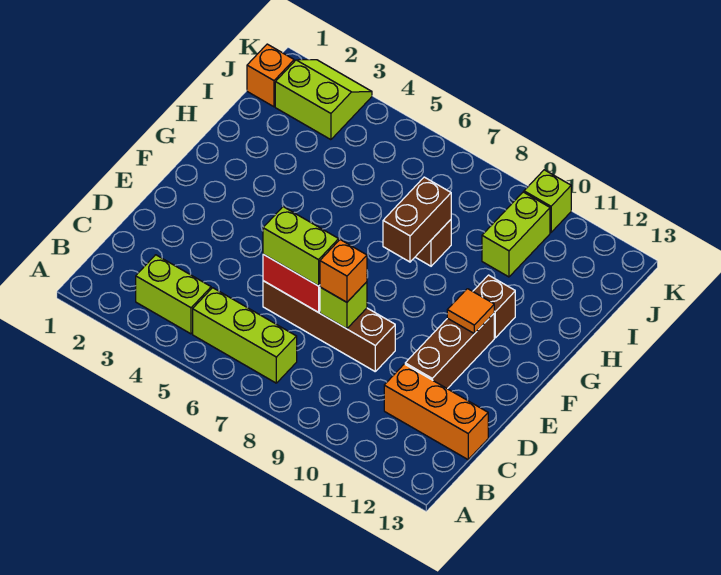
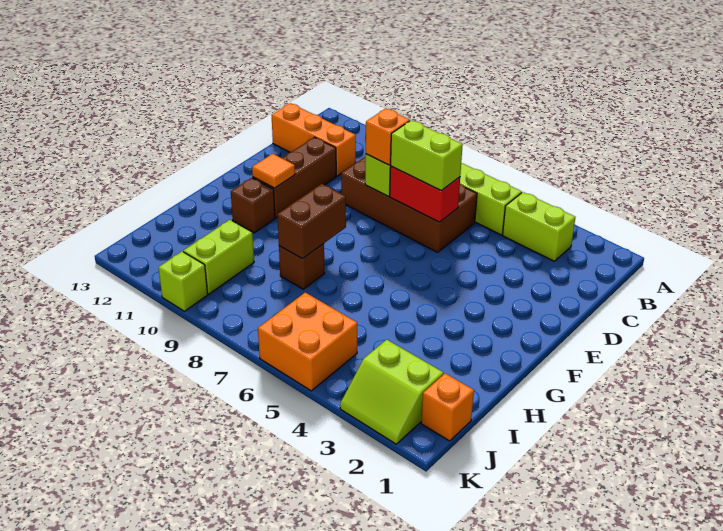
brown brick D6:D9 level 1 -> brown brick C6:D9 level 1
none -> orange brick J5:K6 level 1

